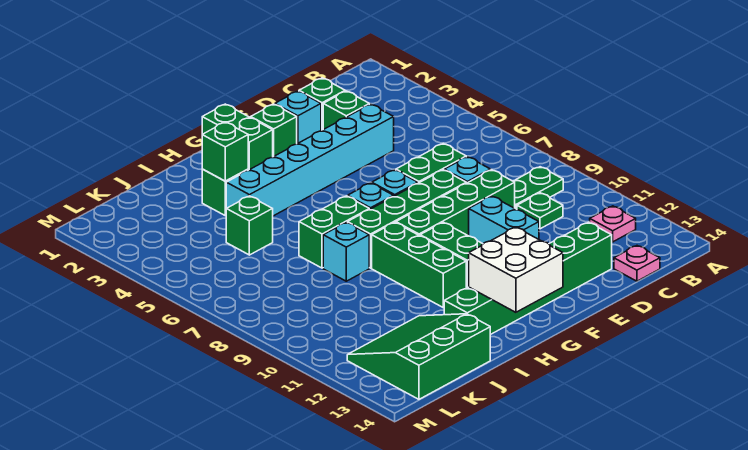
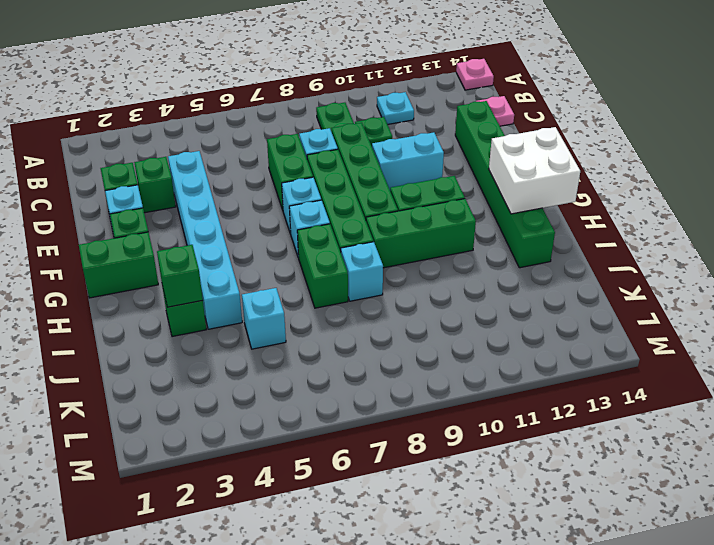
none -> cyan plate B11 level 1
pink plate B12 level 1 -> pink plate A14 level 1
green brick J5 level 1 -> cyan brick J5 level 1
green slope J12:L14 level 1 top 14 -> none

